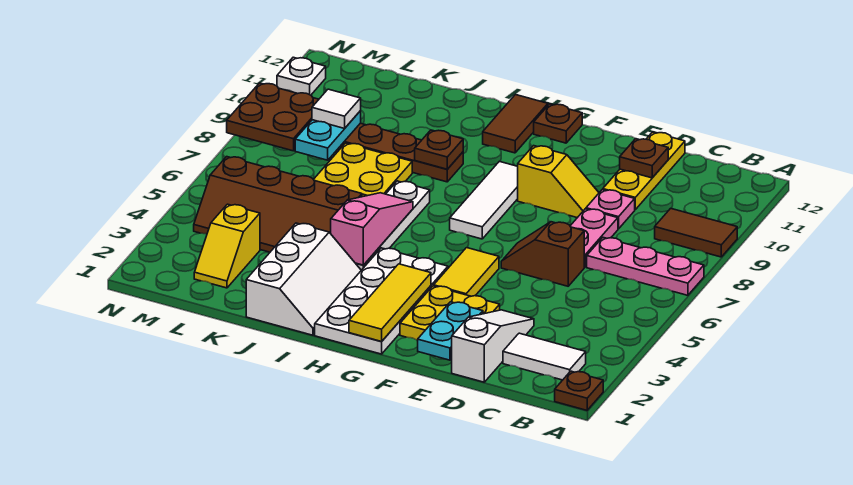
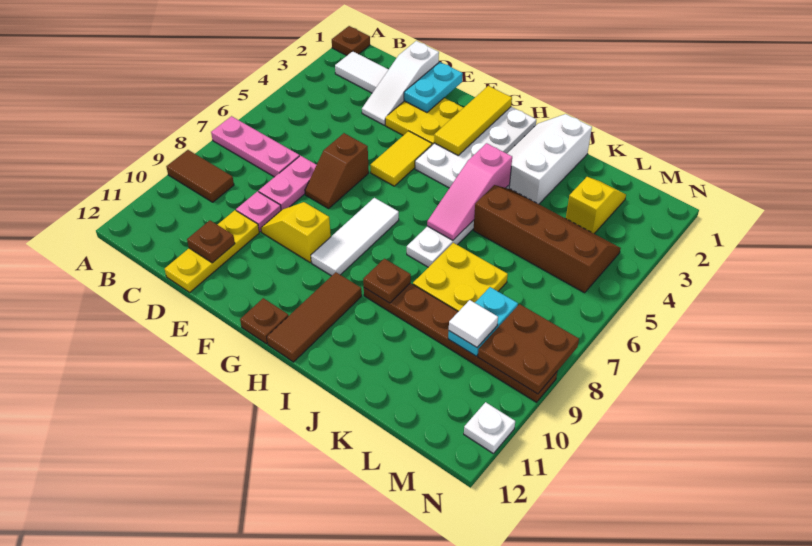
brown slope D6:E6 level 1 top D -> brown slope E6:E7 level 1 top 6
brown tile H11:H12 level 1 -> brown tile H10:H12 level 1

